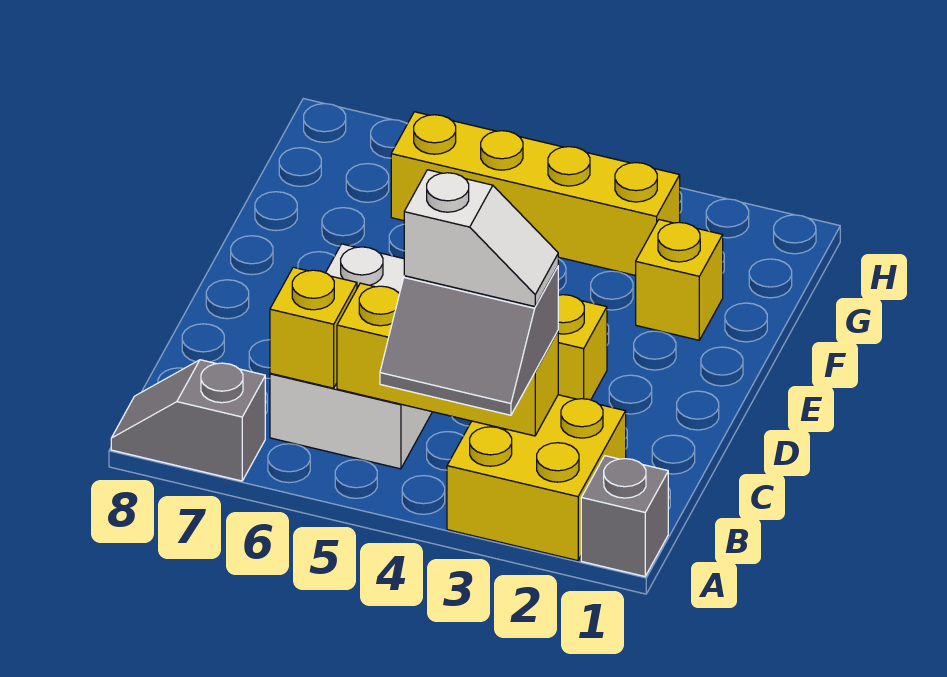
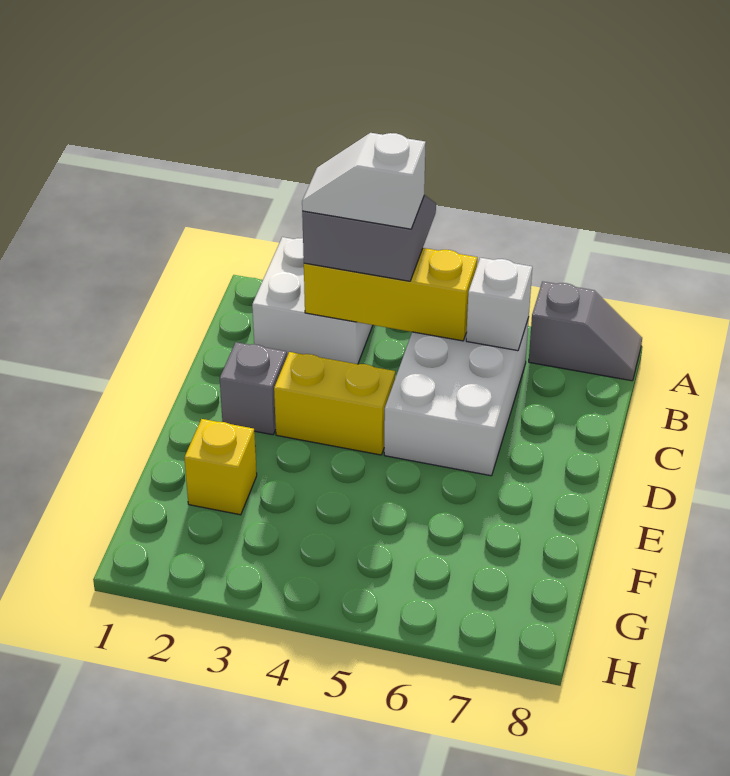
grey brick A1 level 1 -> grey brick D2 level 1
yellow brick A2:B3 level 1 -> white brick A2:B3 level 1
yellow brick B6 level 2 -> white brick B6 level 2
yellow brick G3:G6 level 1 -> none

